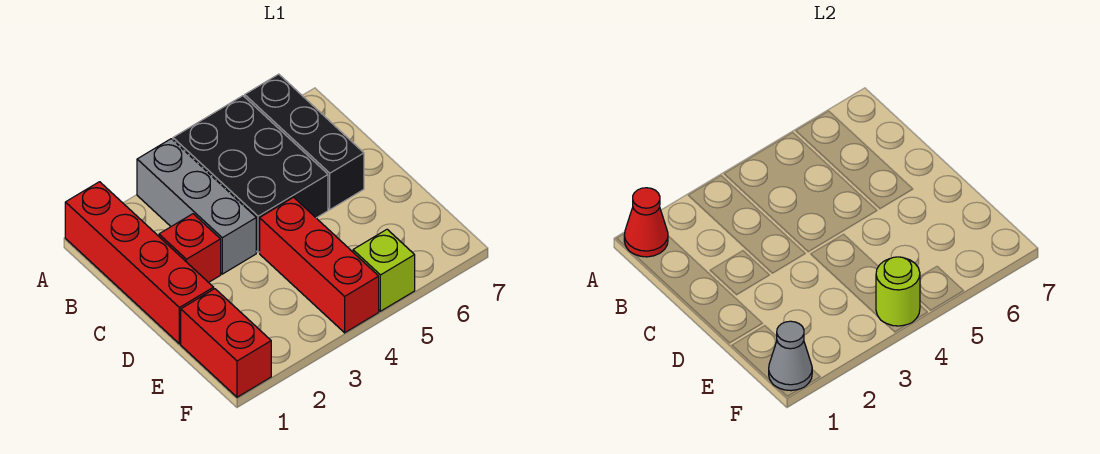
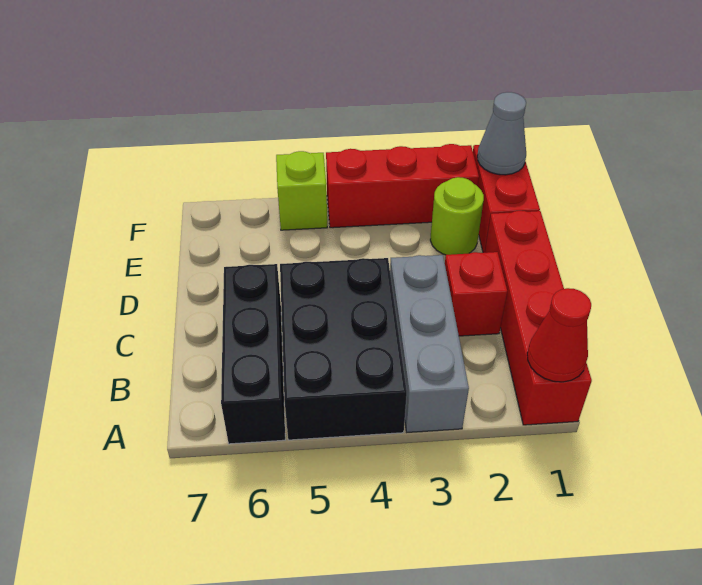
red brick D4:F4 level 1 -> red brick F2:F4 level 1
lime round brick F4 level 2 -> lime round brick E2 level 1

